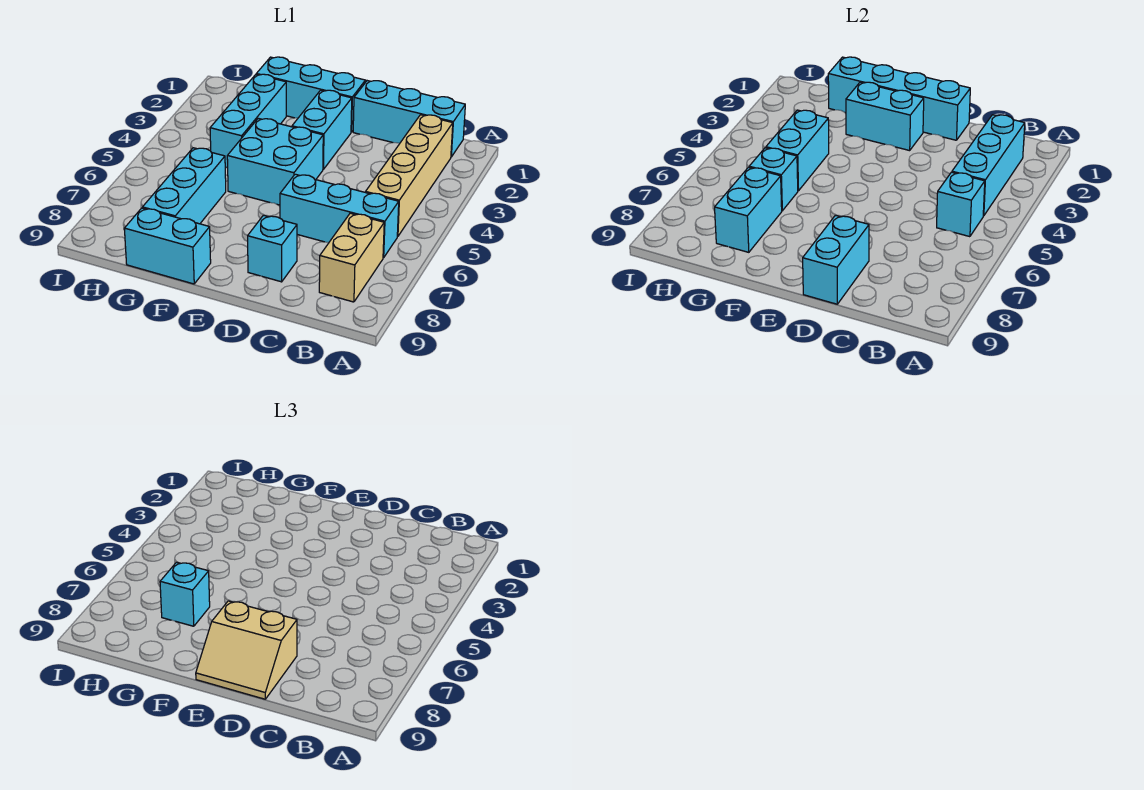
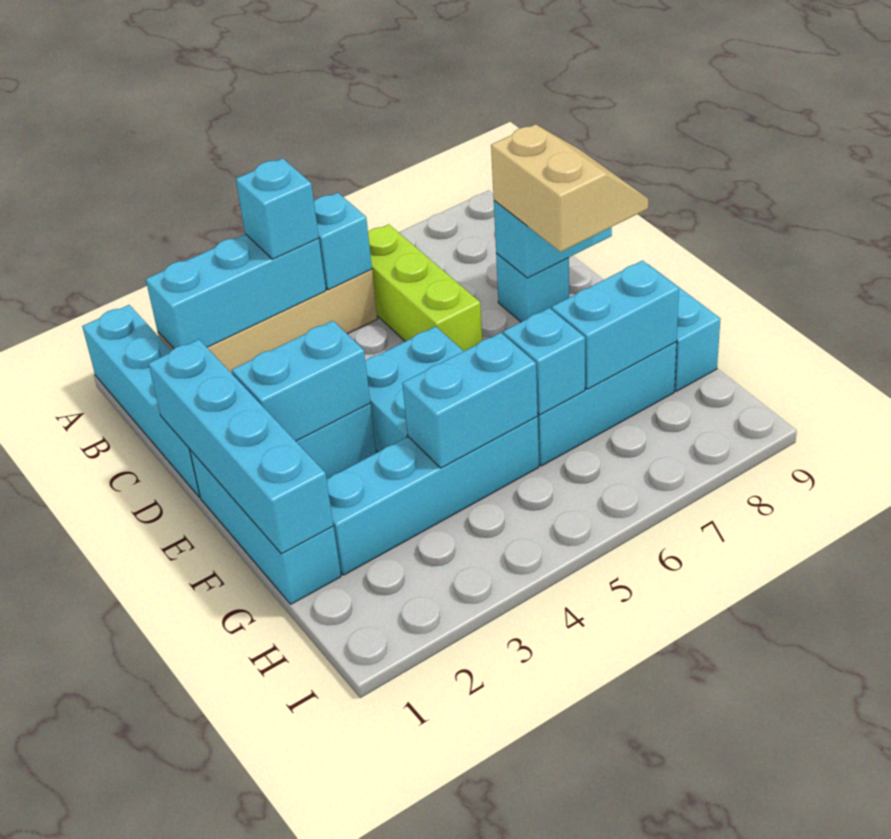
cyan brick B1:D1 level 1 -> cyan brick A1:D1 level 1
cyan brick B6:D6 level 1 -> lime brick B6:D6 level 1
tan brick B7:B8 level 1 -> none
cyan brick E2:F2 level 2 -> cyan brick E2:E3 level 2
cyan brick G2:G4 level 1 -> cyan brick G2:G5 level 1
cyan brick G7 level 3 -> cyan brick B4 level 3

